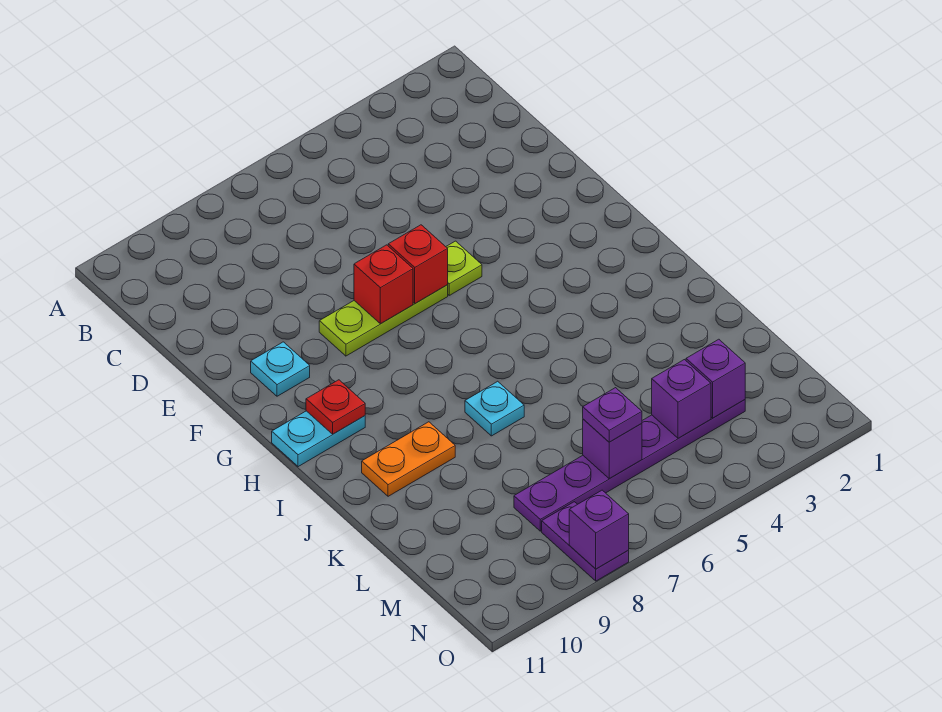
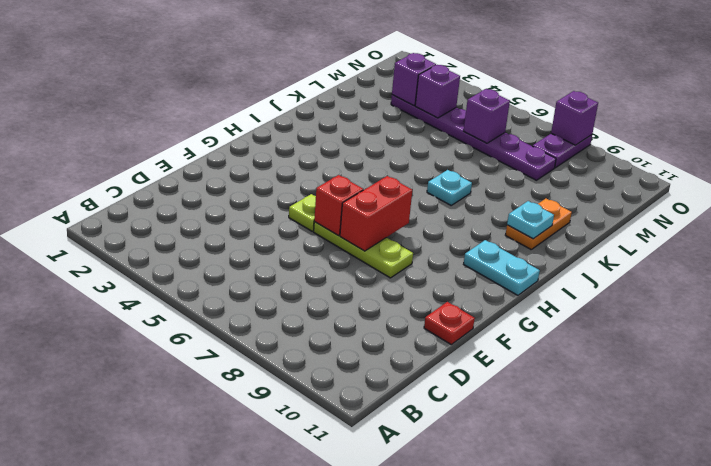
red brick F7 level 2 -> red brick F7:G7 level 2
cyan plate F10 level 1 -> cyan plate J10 level 2
red plate H10 level 2 -> red plate E11 level 1
orange plate J9:J10 level 1 -> orange plate J10:K10 level 1
purple plate M6 level 3 -> none

